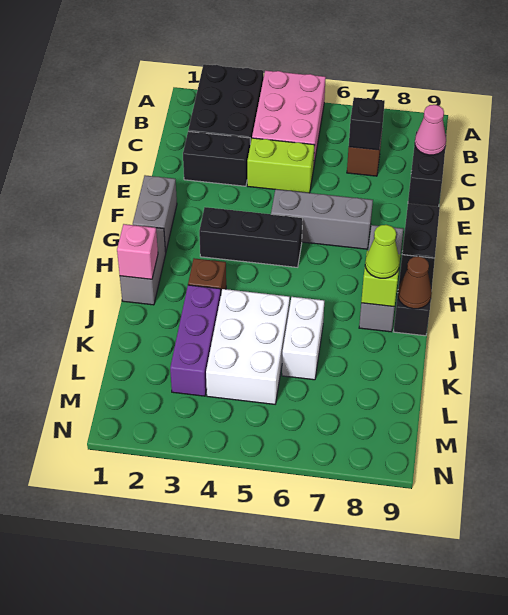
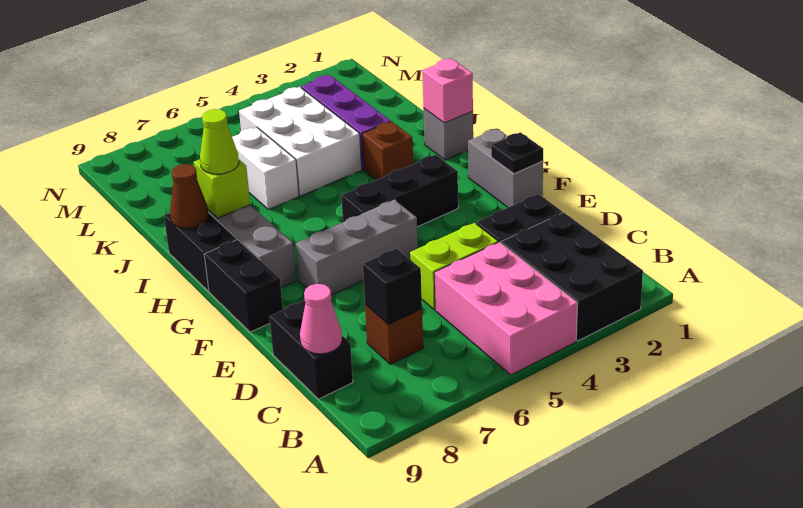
none -> black plate F1 level 2
grey brick H1:I1 level 1 -> grey brick I1 level 1

